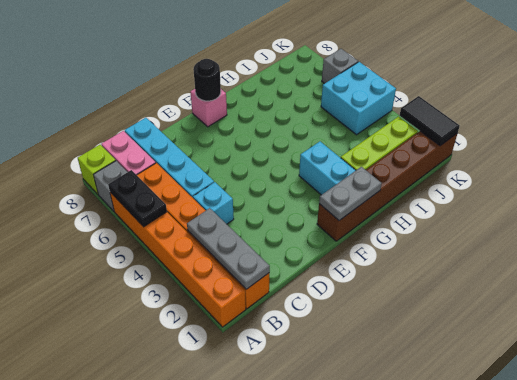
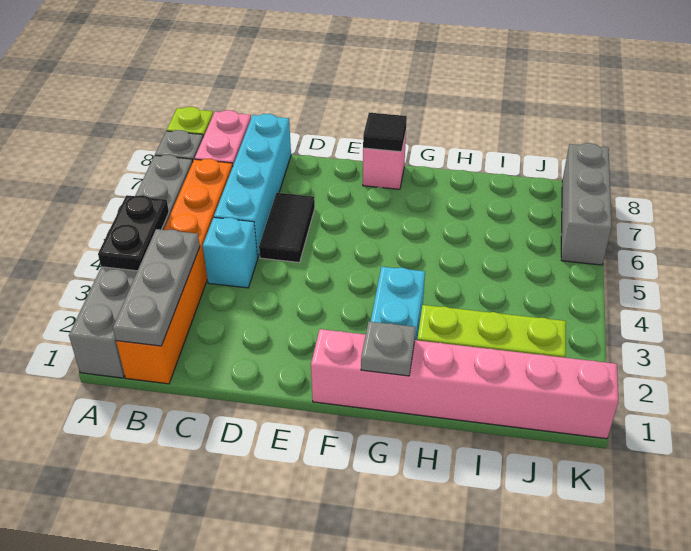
orange brick A1:A6 level 1 -> grey brick A1:A6 level 1
black plate A5:A6 level 2 -> black plate A3:A4 level 2
brown brick F1:K1 level 1 -> pink brick F1:K1 level 1
grey plate F1:G1 level 2 -> grey plate G1 level 2
black round brick F8 level 2 -> black tile F8 level 2
cyan brick J4:K5 level 1 -> none
black tile K1:K2 level 2 -> black tile D5:D6 level 1
grey brick K6 level 1 -> grey brick K6:K8 level 1

